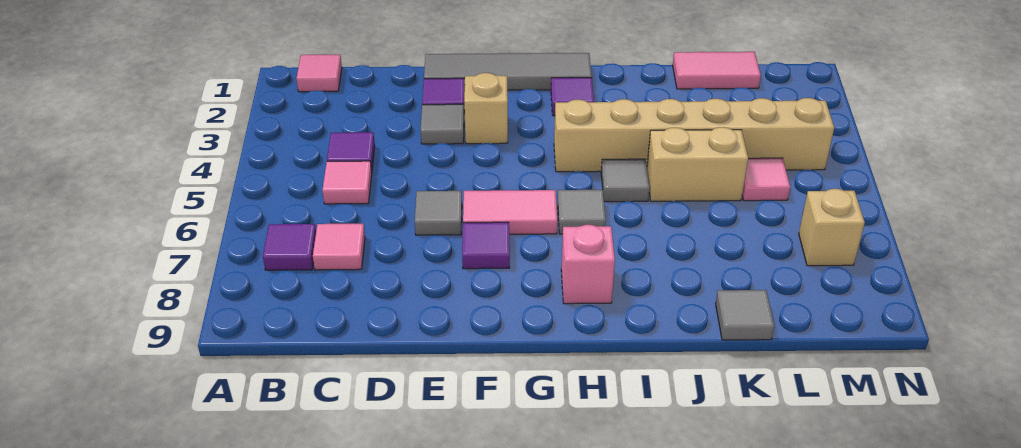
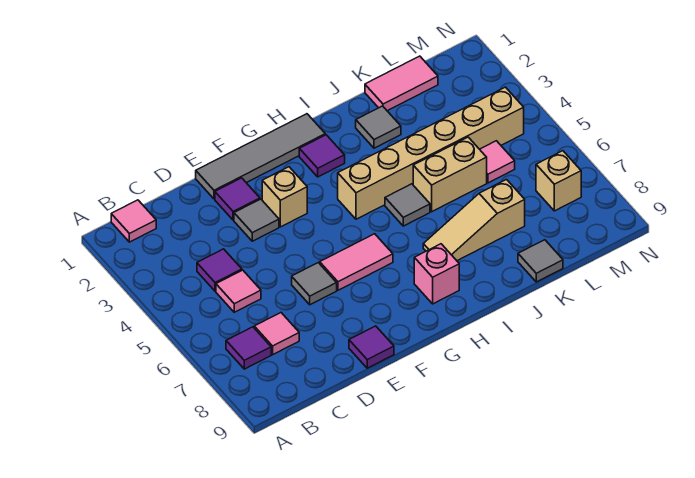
purple tile F7 level 1 -> purple tile E9 level 1
grey tile H6 level 1 -> grey tile J2 level 1
none -> tan slope I7:K7 level 1 top K

